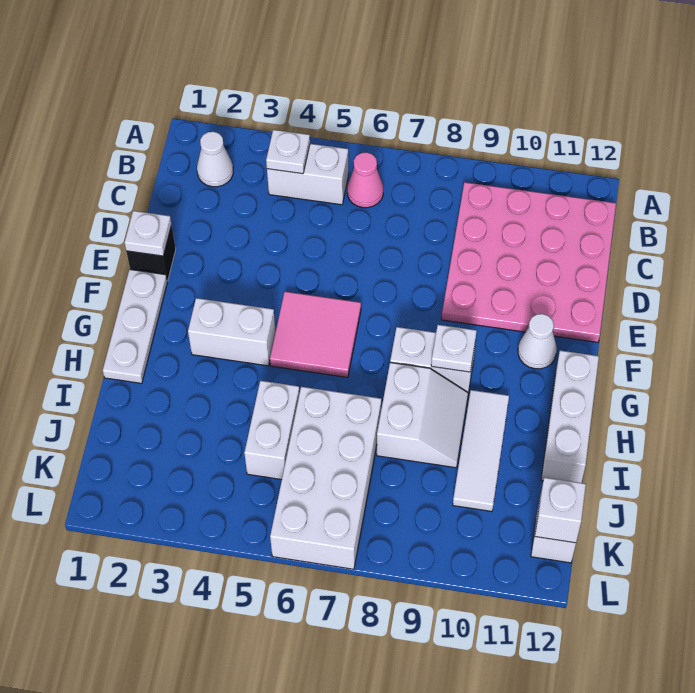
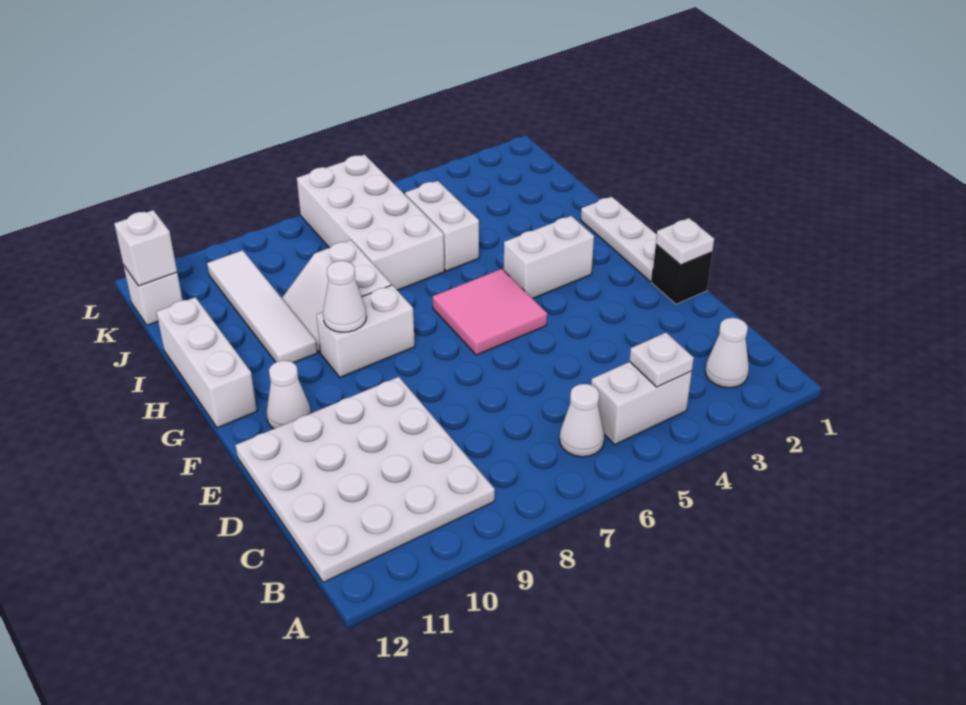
pink cone B6 level 1 -> white cone B6 level 1
pink plate B9:E12 level 1 -> white plate B9:E12 level 1
white plate G9 level 2 -> white cone G9 level 2
white tile H10:J10 level 1 -> white tile H10:K10 level 1

